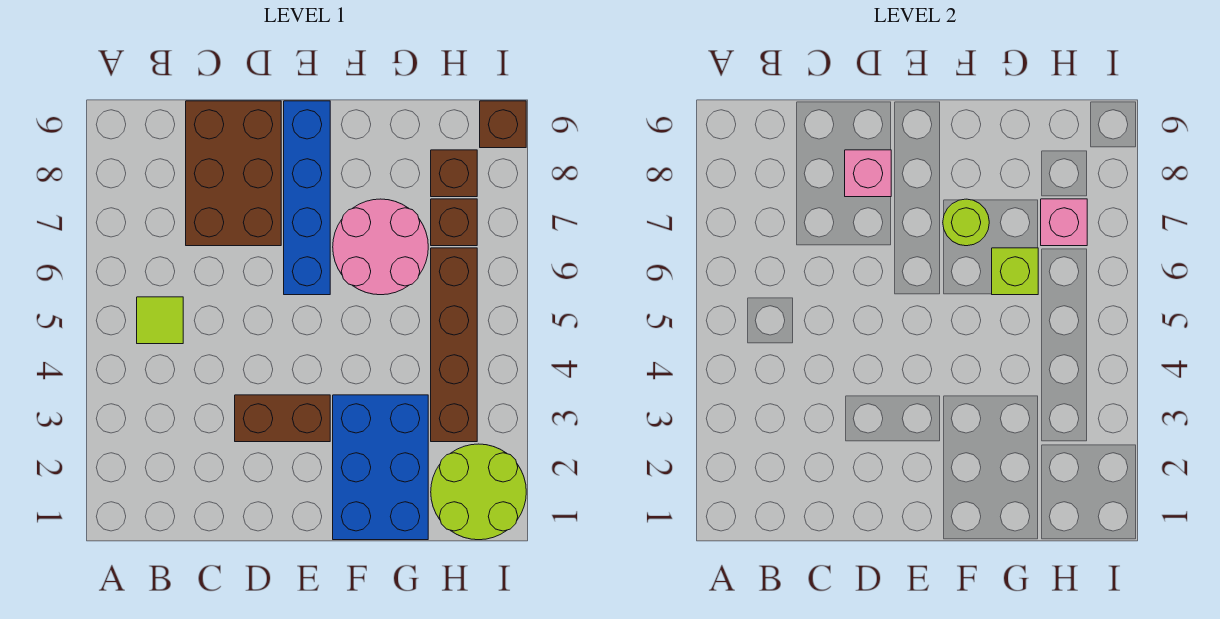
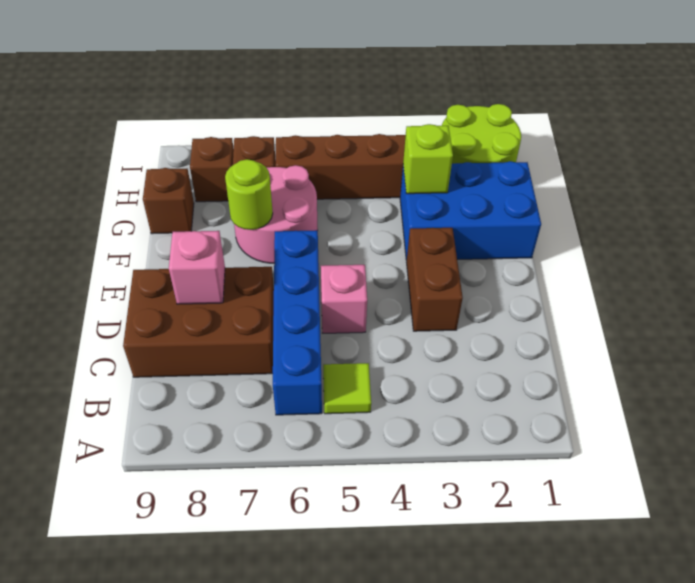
blue brick E6:E9 level 1 -> blue brick B6:E6 level 1
lime brick G6 level 2 -> lime brick G3 level 2
pink brick H7 level 2 -> pink brick D5 level 1
brown brick I9 level 1 -> brown brick G9 level 1

